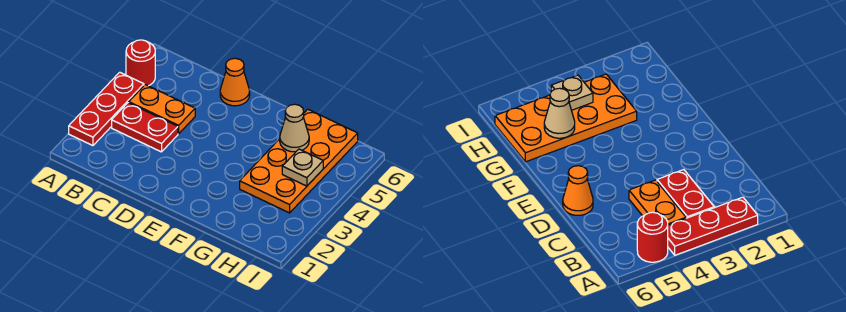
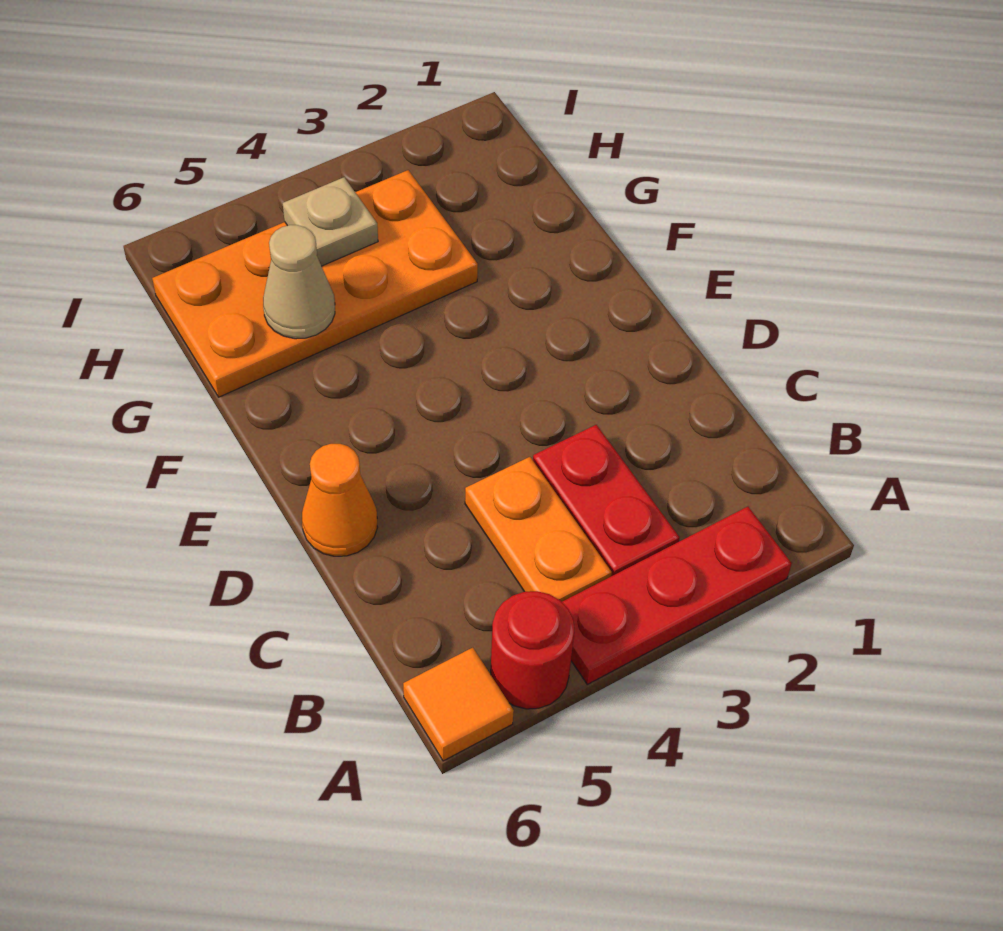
none -> orange tile A6 level 1

